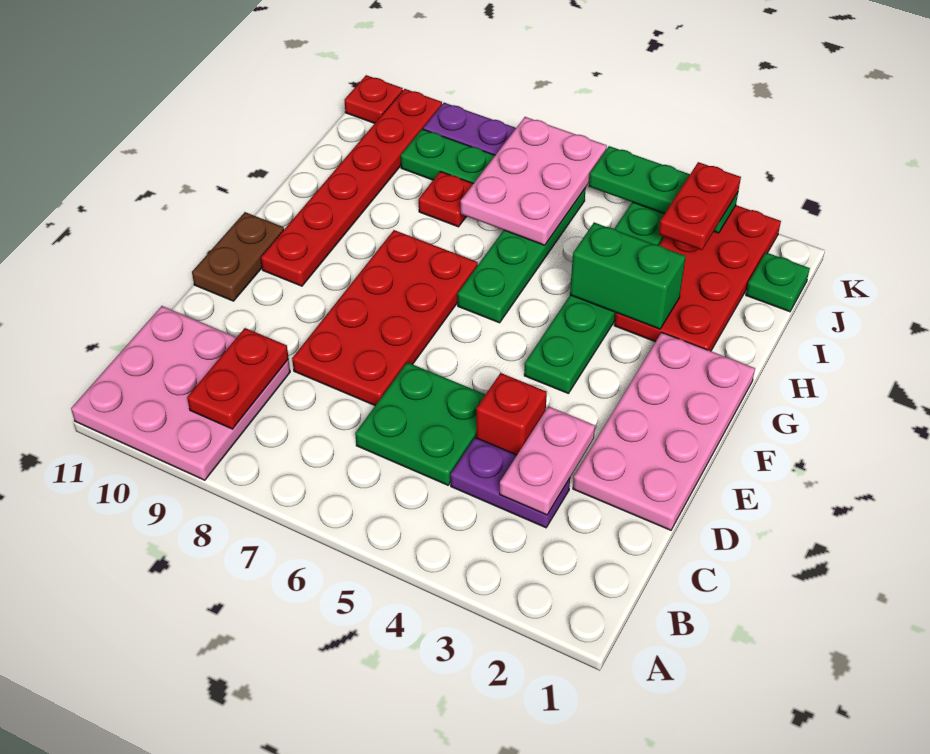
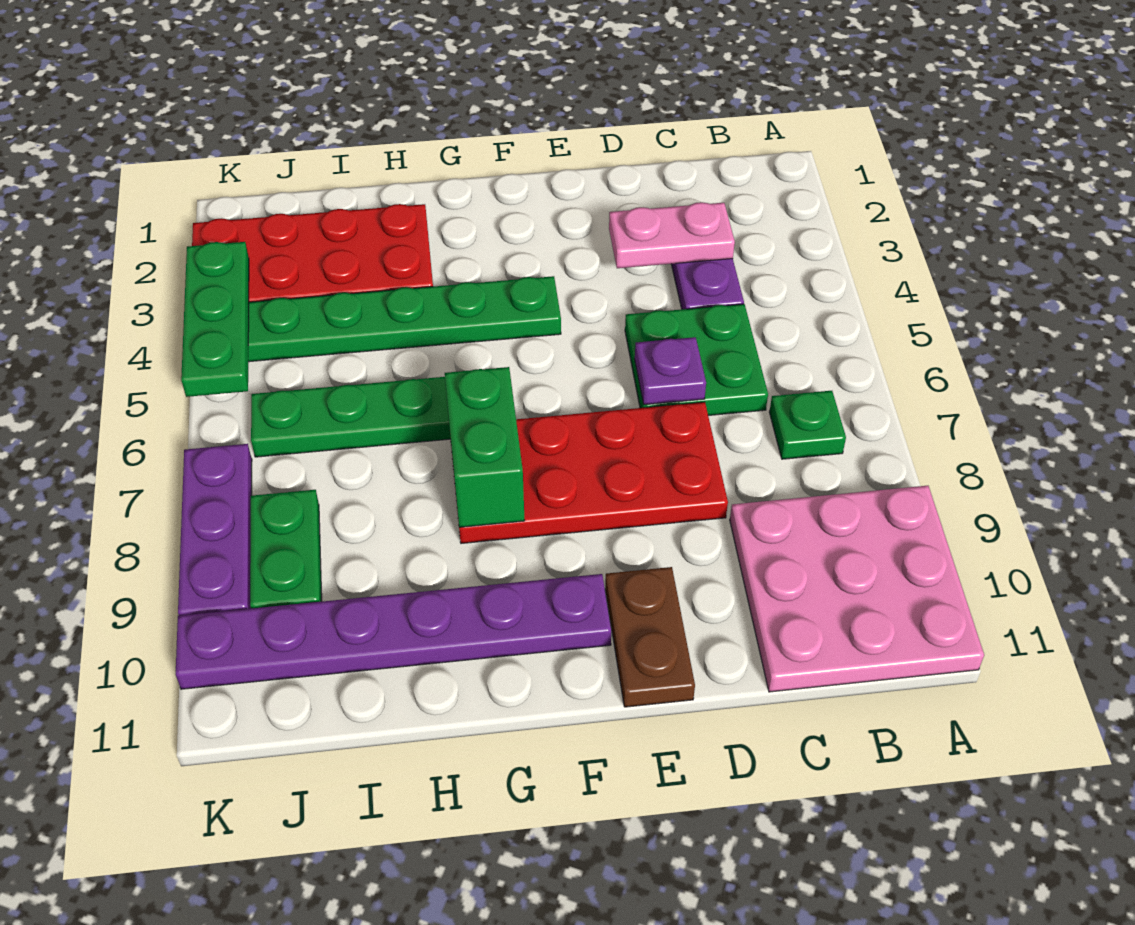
red plate B9:C9 level 2 -> none
pink plate D1:G2 level 1 -> none
red brick D4 level 1 -> none
none -> purple plate D6 level 2
brown plate E11:F11 level 1 -> brown plate E10:E11 level 1
red plate F10:K10 level 1 -> purple plate F10:K10 level 1
green brick H3:H4 level 2 -> green brick G7:G8 level 2
pink plate I6:K7 level 2 -> none
red plate I8 level 1 -> none
green plate J1 level 1 -> green plate B7 level 1
red plate J3:K3 level 3 -> none
red plate K11 level 1 -> none

